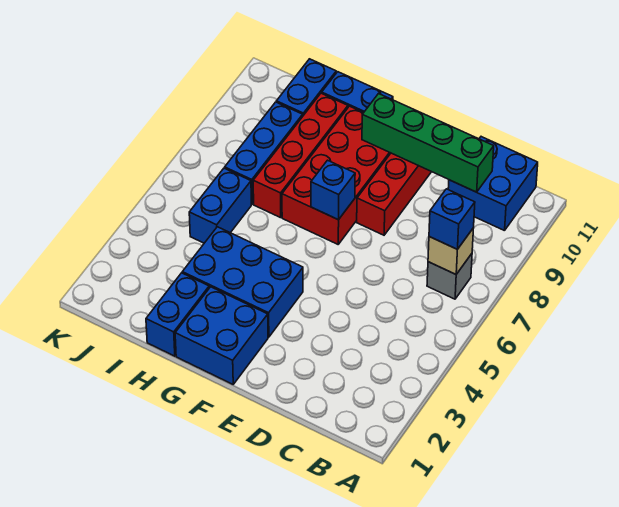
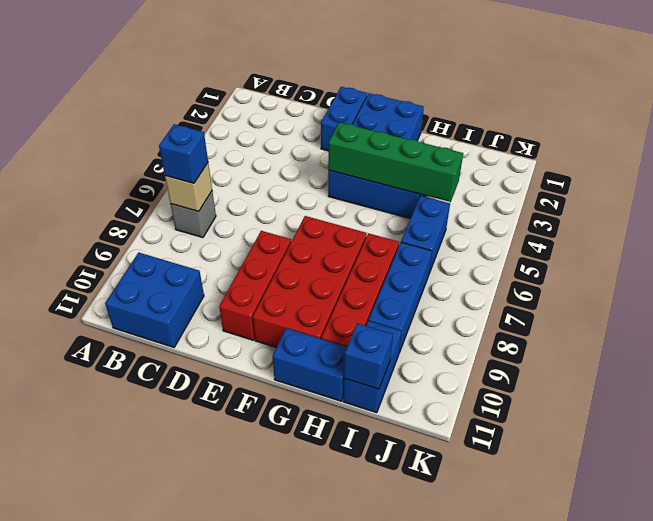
green brick C10:F10 level 2 -> green brick F4:I4 level 2
blue brick F7 level 2 -> blue brick I11 level 2
blue brick H1:H2 level 1 -> blue brick E1:E2 level 1

